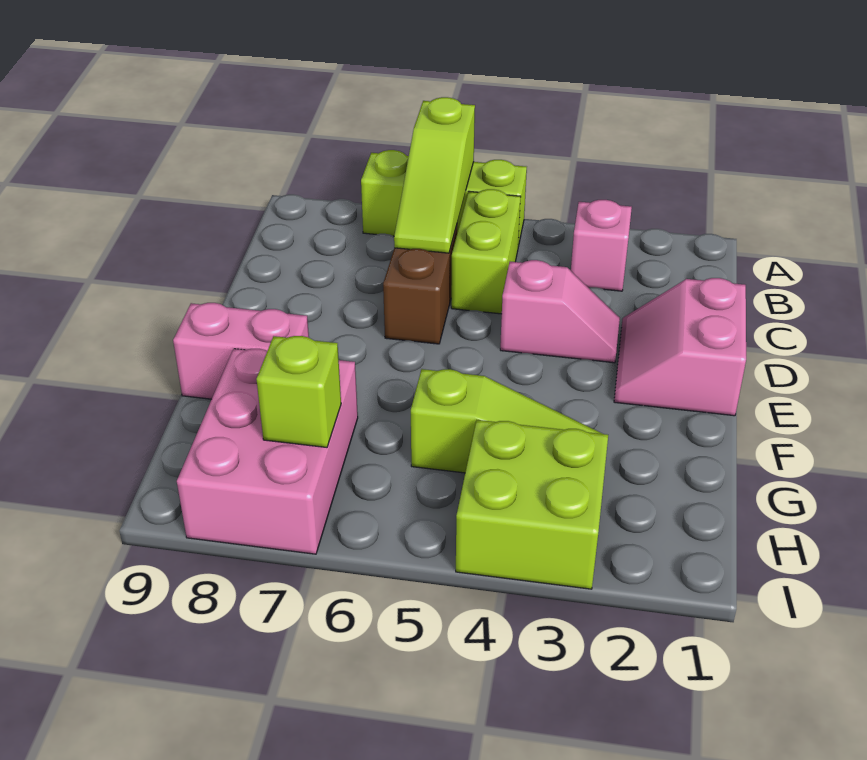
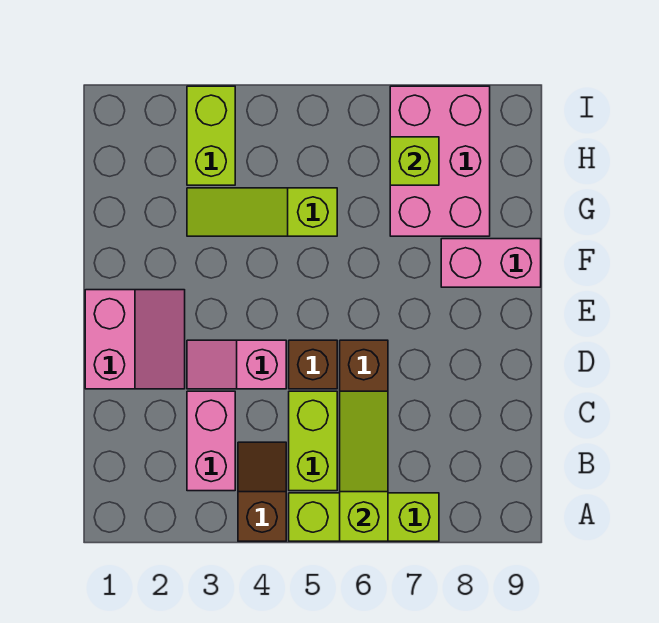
none -> brown slope A4:B4 level 1 top A
pink brick B3 level 1 -> pink brick B3:C3 level 1
none -> brown brick D5 level 1
lime brick H3:I4 level 1 -> lime brick H3:I3 level 1

